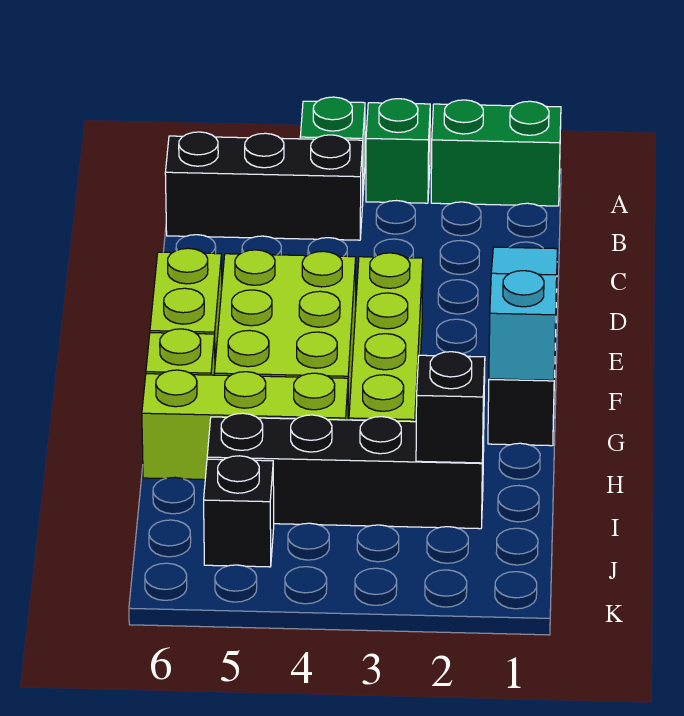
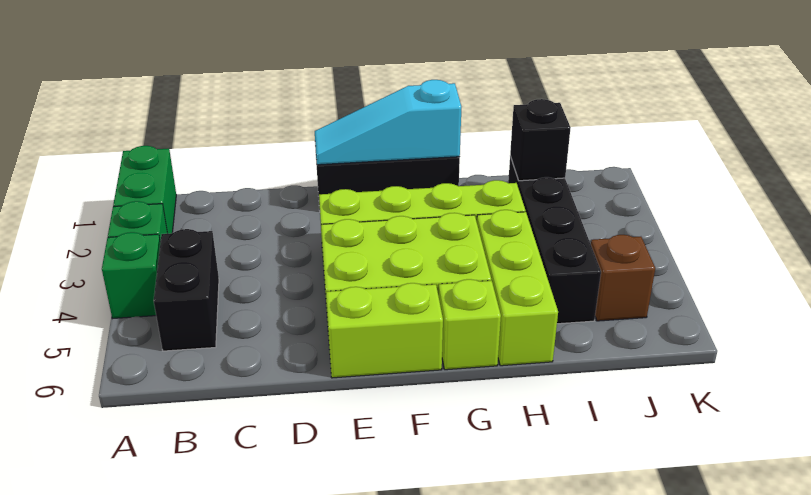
black brick B4:B6 level 1 -> black brick B4:B5 level 1
black brick J5 level 1 -> brown brick J5 level 1

